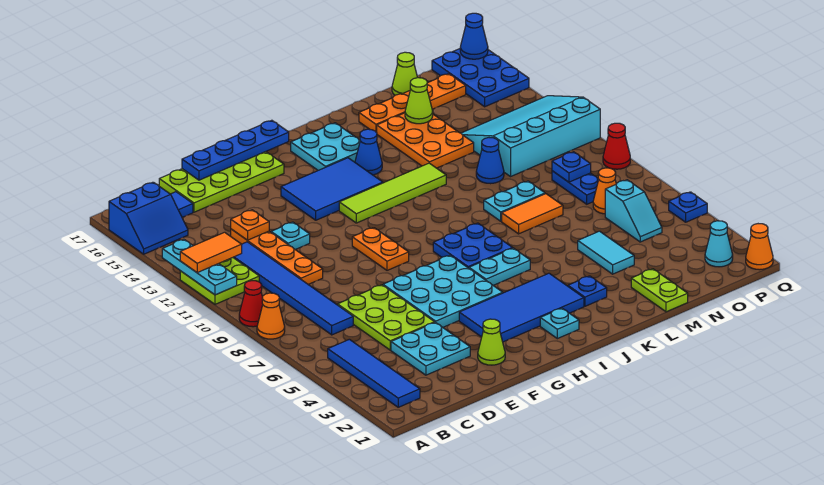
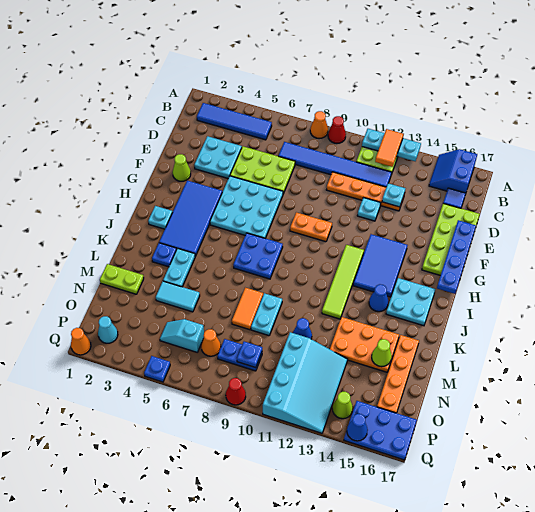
orange plate D13 level 2 -> cyan plate D13 level 2
cyan plate I6:J6 level 1 -> cyan plate K4:L4 level 1
lime cone N17 level 1 -> lime cone P14 level 1
blue cone Q17 level 2 -> blue cone Q15 level 2

